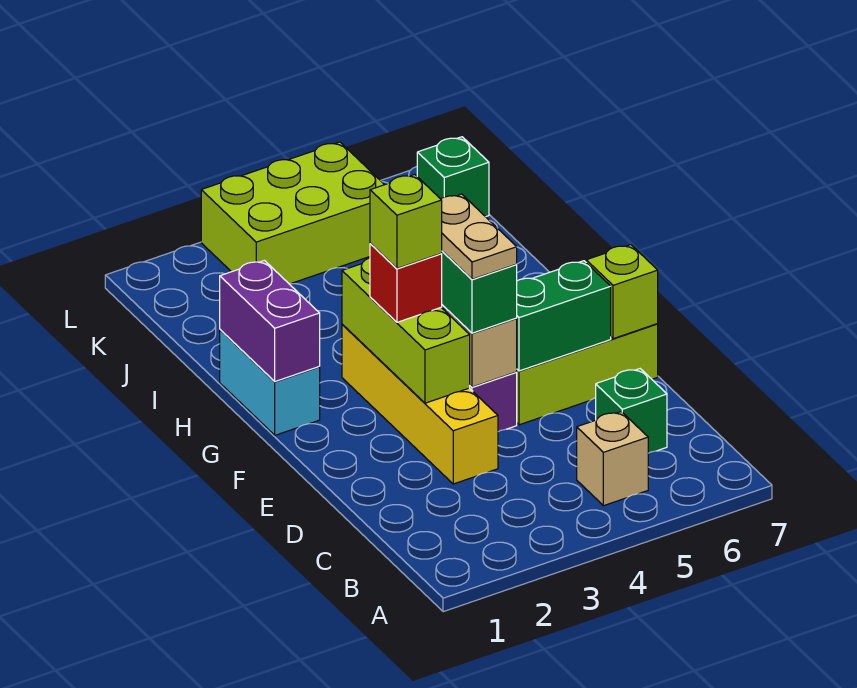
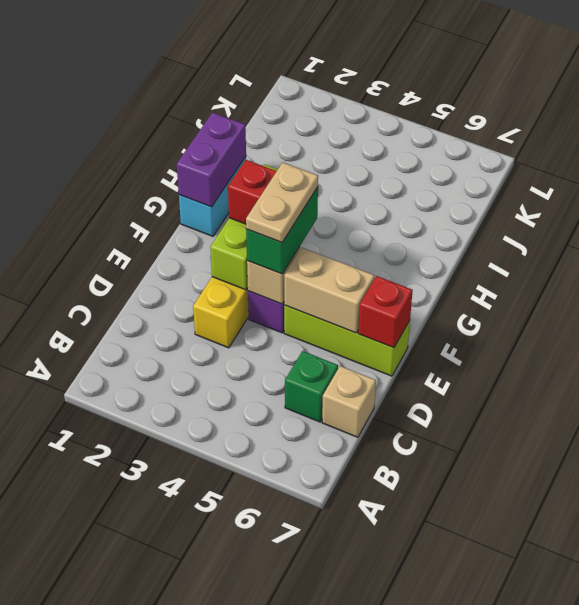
tan brick B5 level 1 -> tan brick C7 level 1
green brick E5:E6 level 2 -> tan brick E5:E6 level 2
lime brick E7 level 2 -> red brick E7 level 2
lime brick F3 level 4 -> none
lime brick K3:L5 level 1 -> none
green brick K7 level 1 -> none

